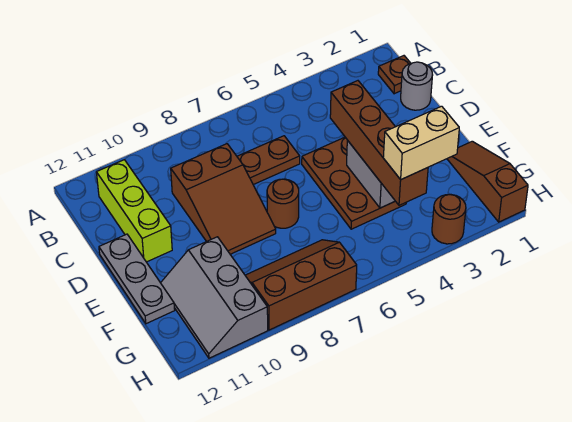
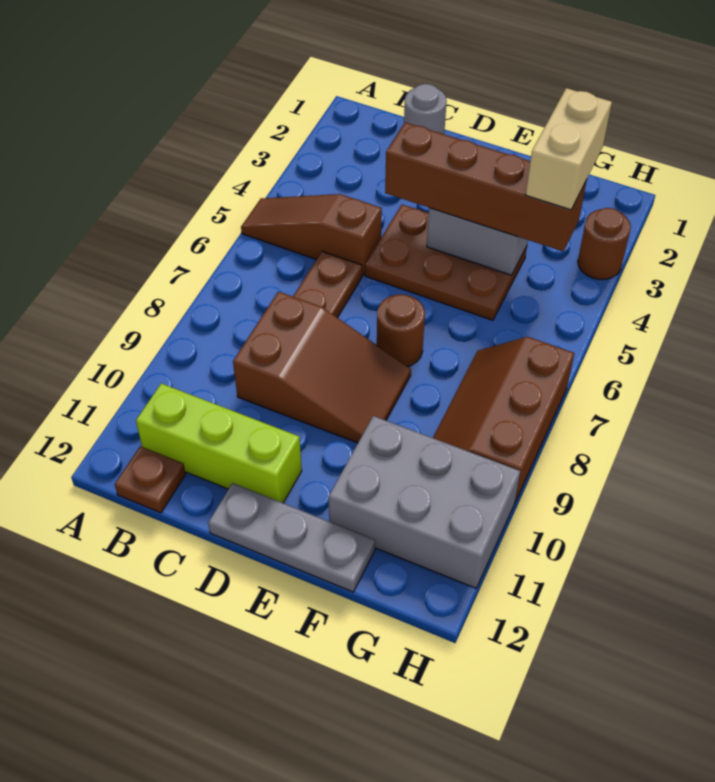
brown plate B1 level 1 -> brown plate B12 level 1
brown slope F1:H1 level 1 top H -> brown slope A5:C5 level 1 top C
grey slope F10:H11 level 1 top 10 -> grey brick F10:H11 level 1

